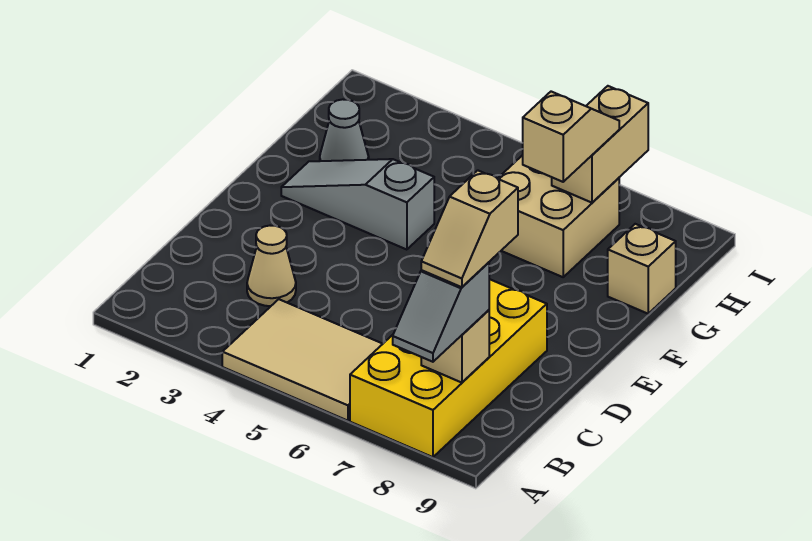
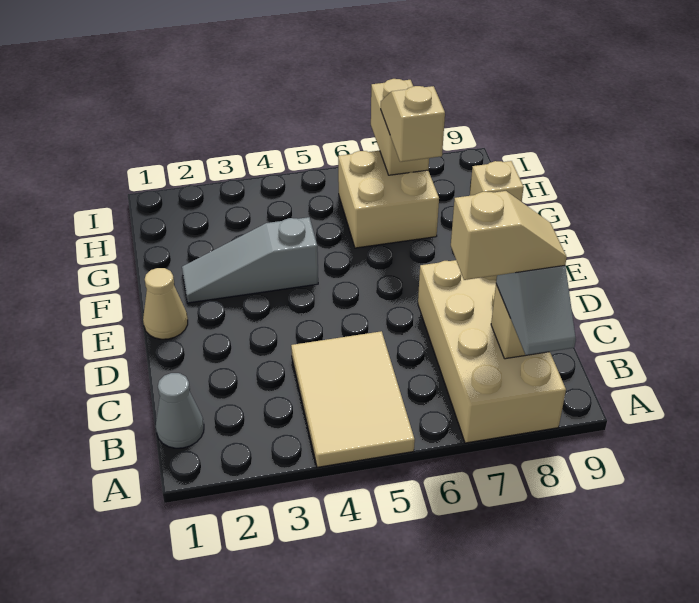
tan tile A4:B6 level 1 -> tan tile A4:C5 level 1
yellow brick A7:D8 level 1 -> tan brick A7:D8 level 1
tan slope B8:C8 level 4 top C -> tan slope B7:B8 level 4 top 7
tan cone C3 level 1 -> tan cone E1 level 1
grey cone G2 level 1 -> grey cone B1 level 1

